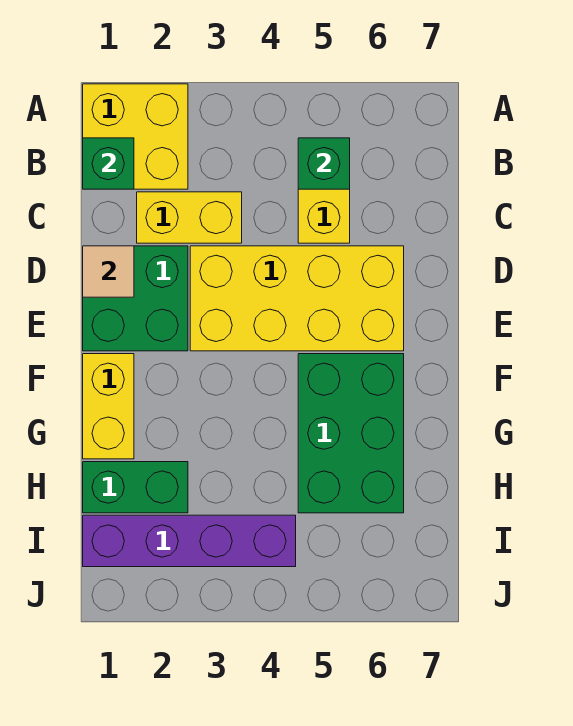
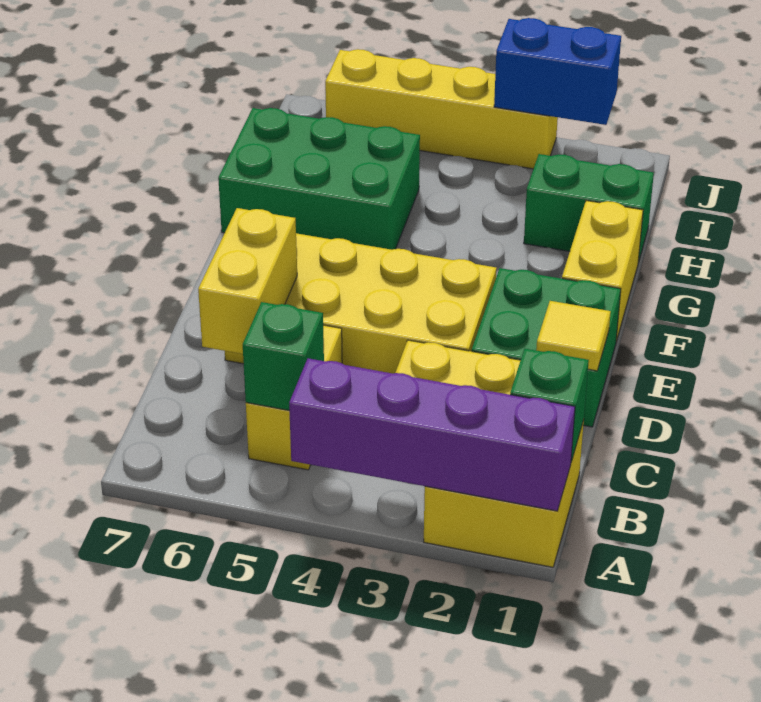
none -> yellow brick C6:D6 level 2
tan tile D1 level 2 -> yellow tile D1 level 2
green brick F5:H6 level 1 -> green brick G5:H7 level 1
purple brick I1:I4 level 1 -> purple brick A1:A4 level 2
none -> blue brick J2:J3 level 2
none -> yellow brick J3:J6 level 1

